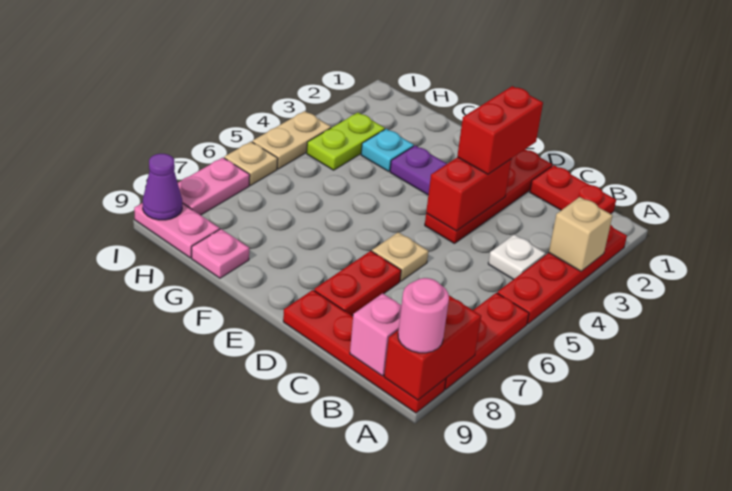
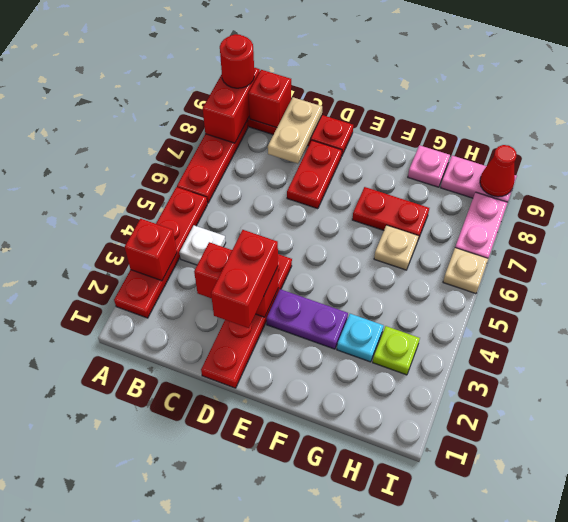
tan brick A3 level 2 -> red brick A3 level 2
pink round brick A9 level 3 -> red round brick A9 level 3
red plate B1:C1 level 1 -> red plate F7:G7 level 1
pink brick B9 level 2 -> red brick B9 level 2
red brick D3:D4 level 2 -> red brick C3:D3 level 2
tan plate D6 level 1 -> tan plate G6 level 1
lime plate H3:H4 level 1 -> lime plate H3 level 1
tan plate I4:I5 level 1 -> tan plate C8:C9 level 2
purple cone I9 level 2 -> red cone I9 level 2

